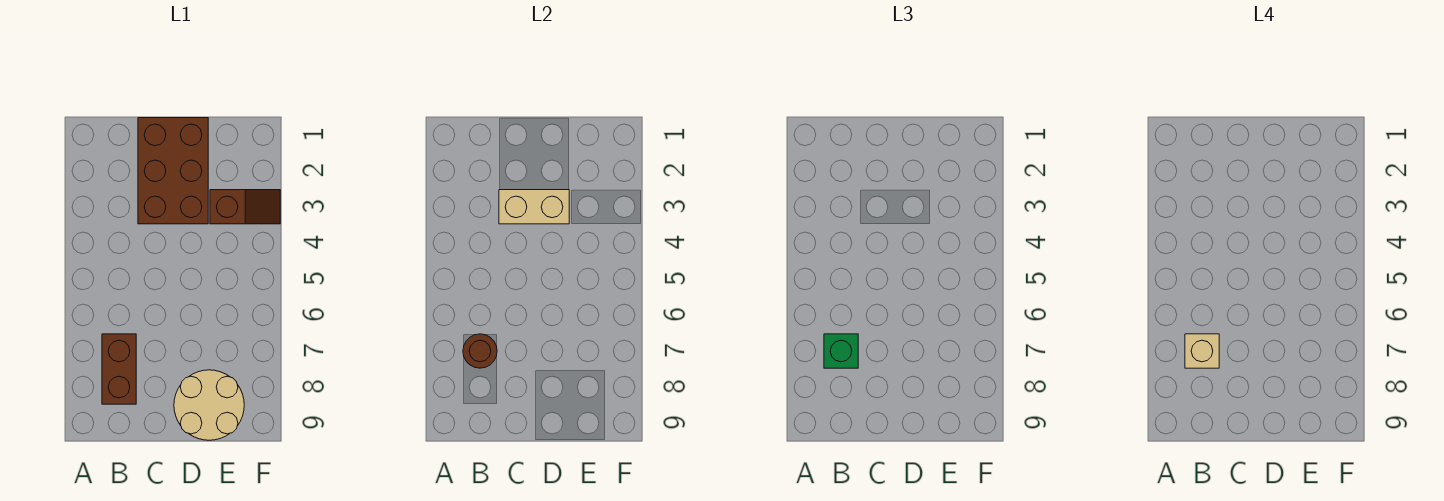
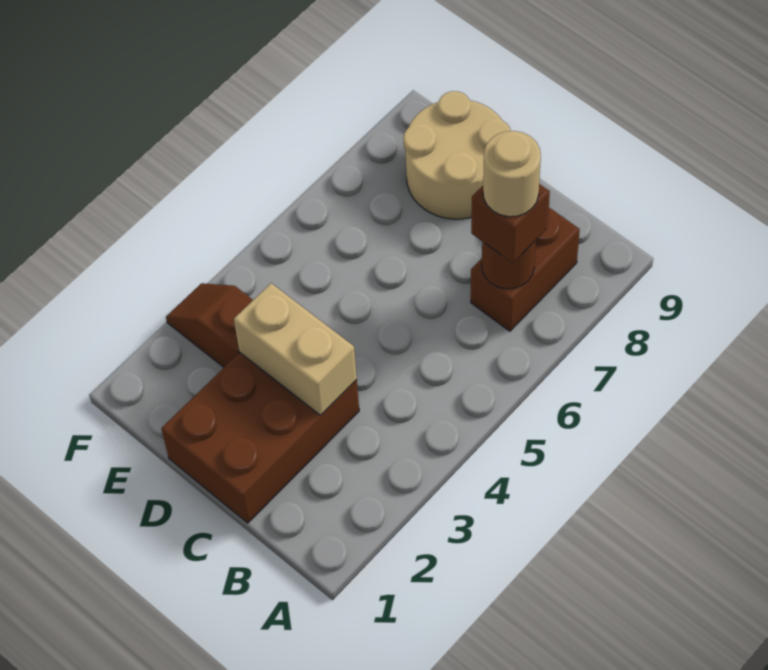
green brick B7 level 3 -> brown brick B7 level 3
tan brick B7 level 4 -> tan round brick B7 level 4

